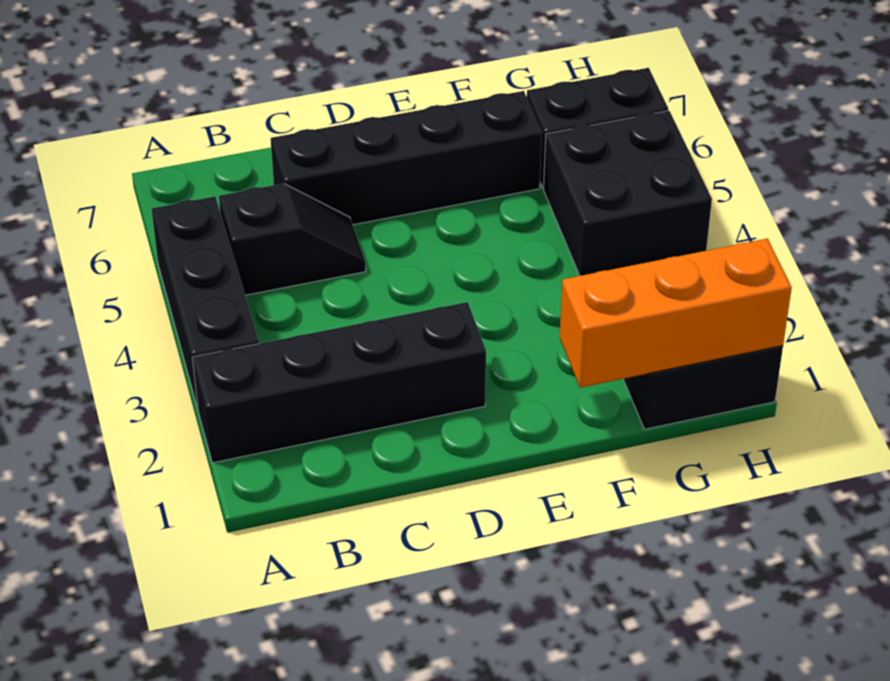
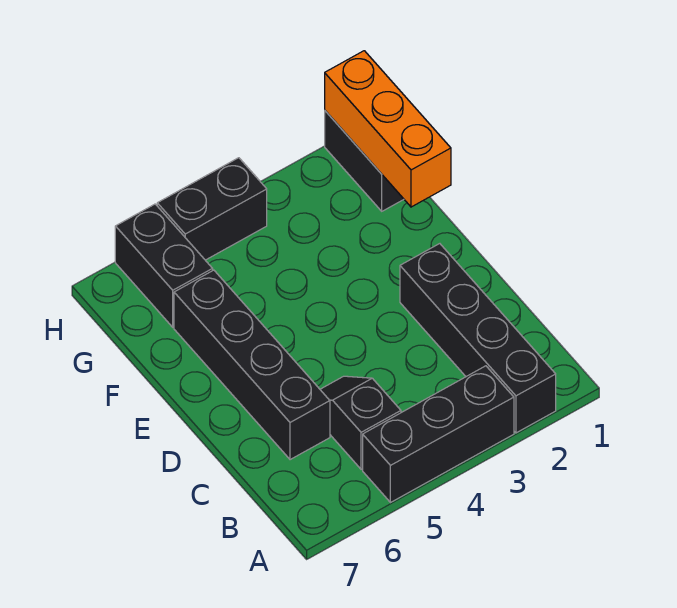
black brick G4:H5 level 1 -> black brick H4:H5 level 1

